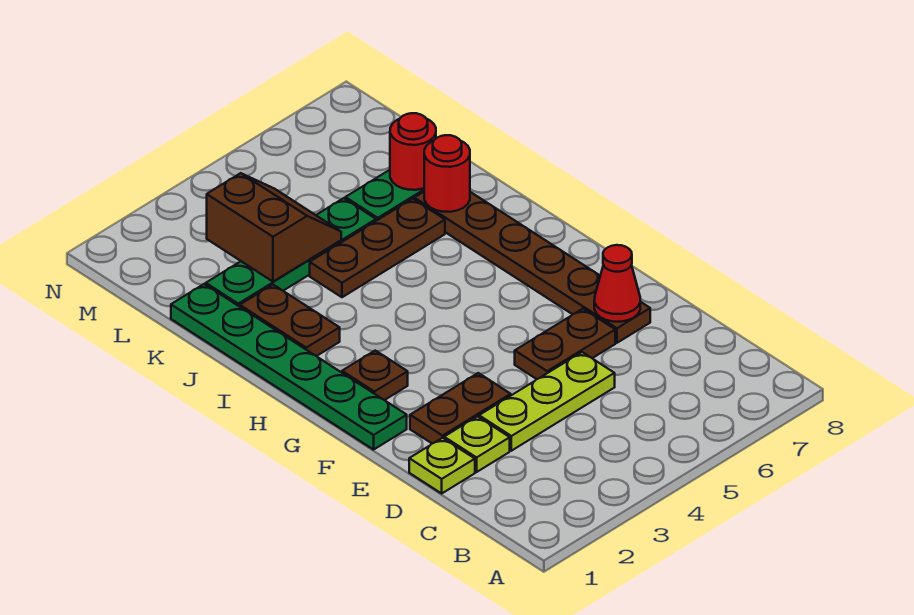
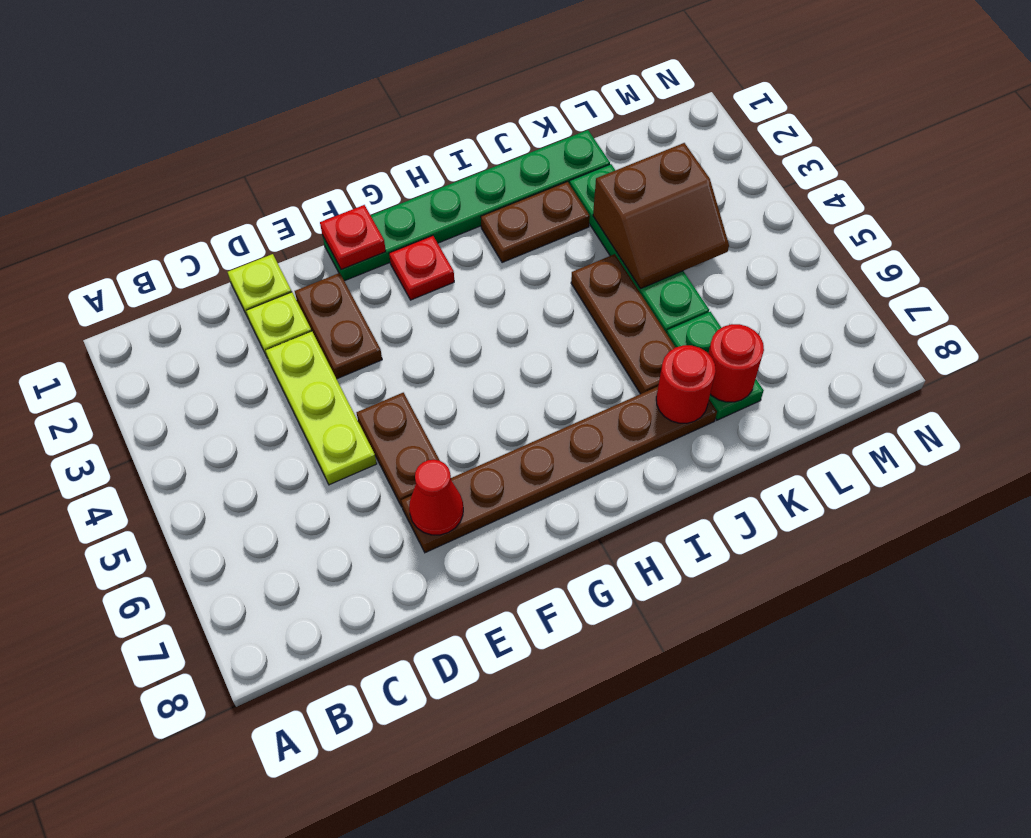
none -> red plate F1 level 2
brown plate G2 level 1 -> red plate G2 level 1

